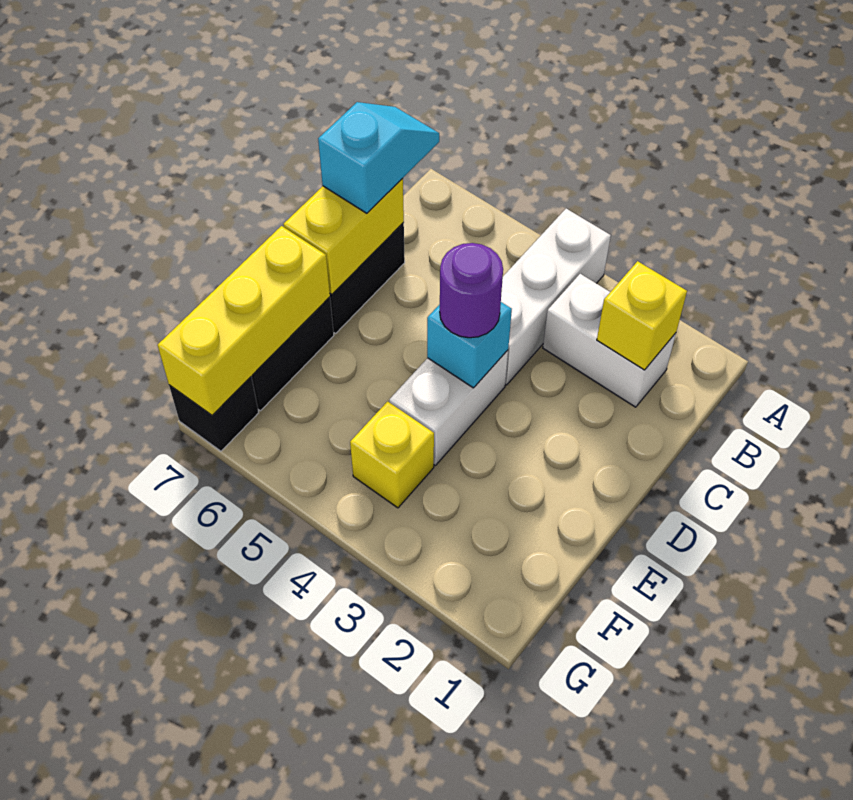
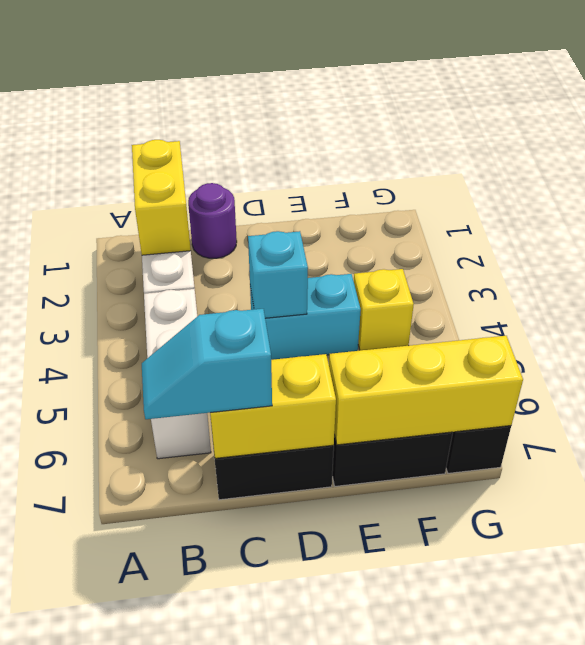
white brick A4:C4 level 1 -> white brick B4:B6 level 1
yellow brick B2 level 2 -> yellow brick B1:B2 level 2
white brick D4:E4 level 1 -> cyan brick D4:E4 level 1
purple round brick D4 level 3 -> purple round brick C1 level 1

